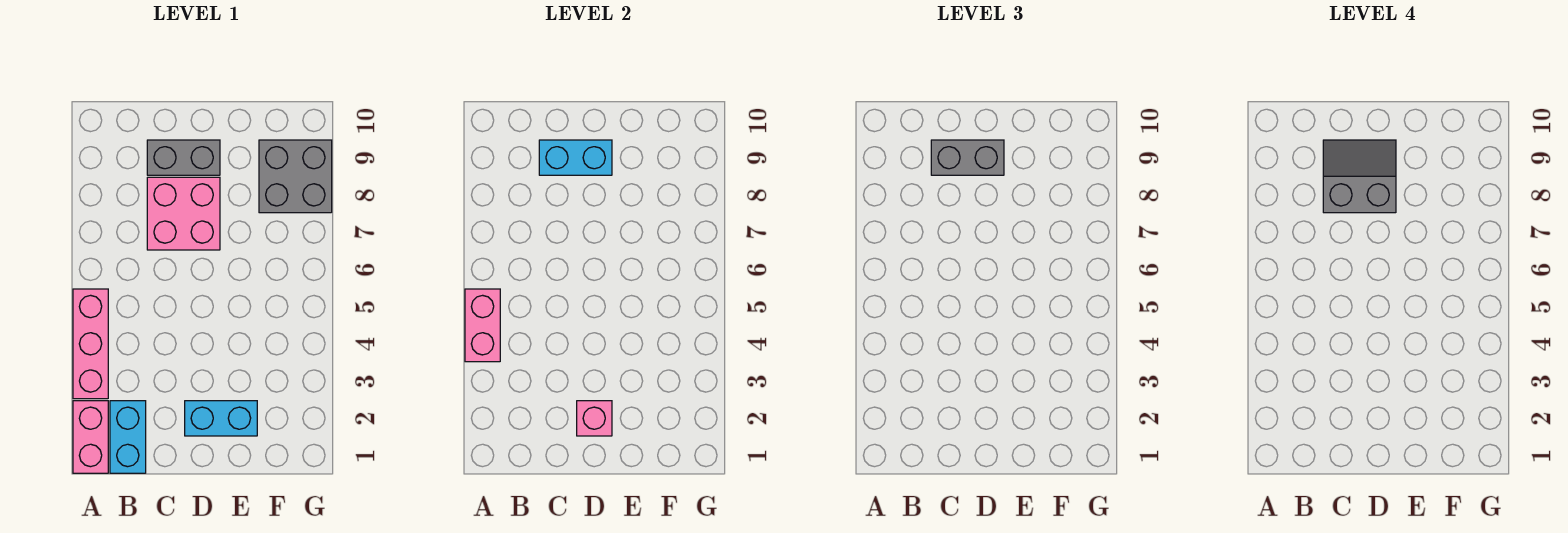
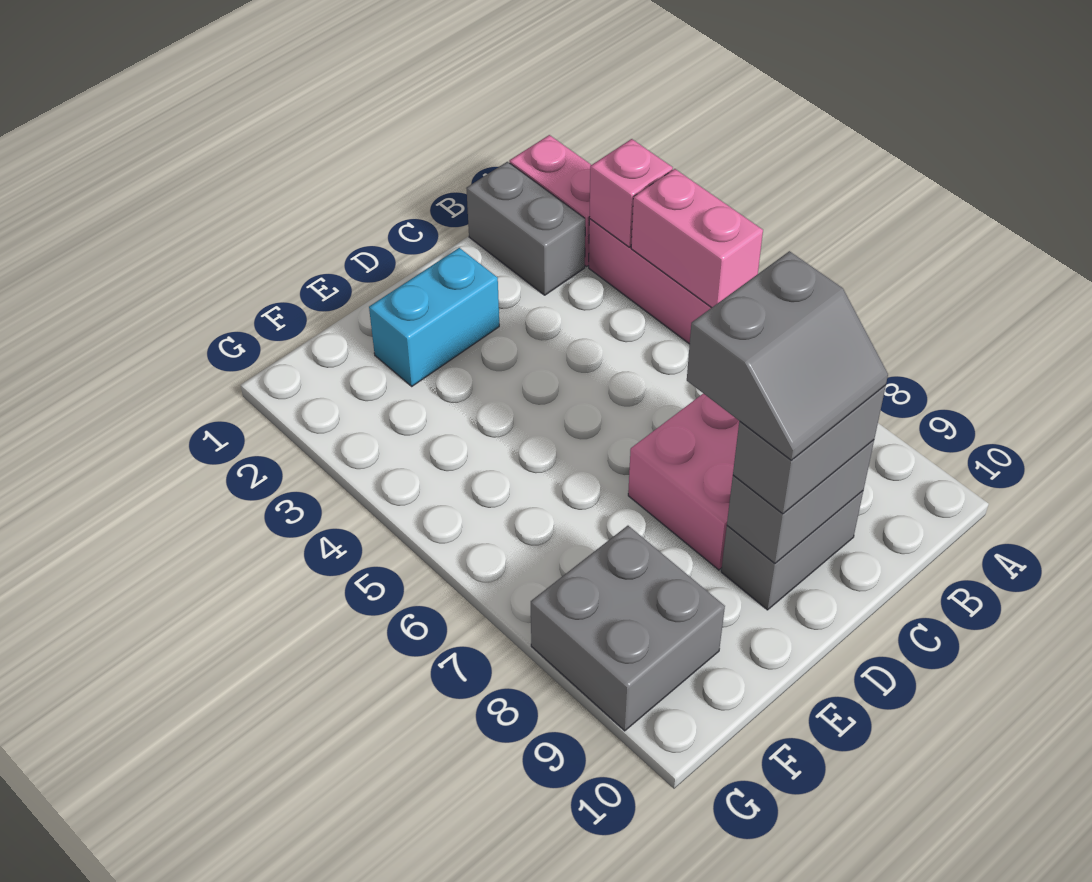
cyan brick B1:B2 level 1 -> grey brick B1:B2 level 1
cyan brick C9:D9 level 2 -> grey brick C9:D9 level 2
pink brick D2 level 2 -> pink brick A3 level 2

